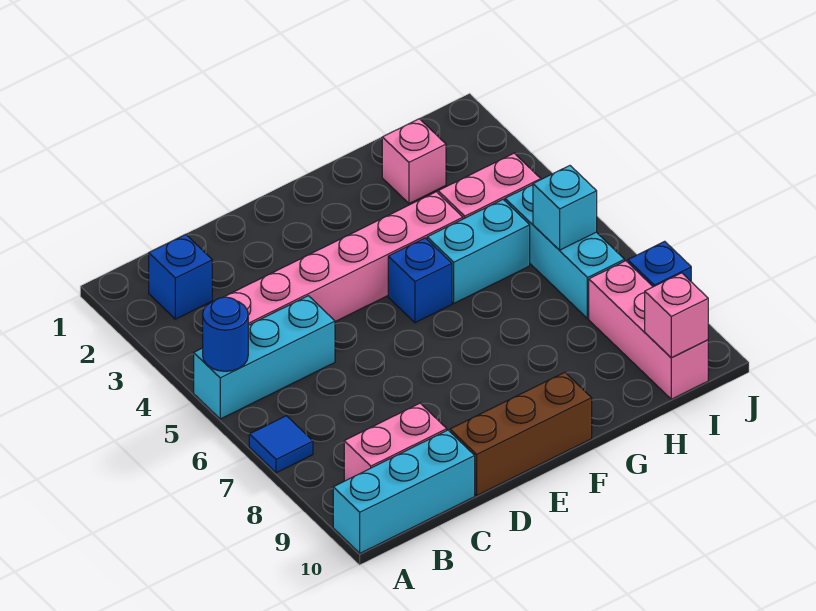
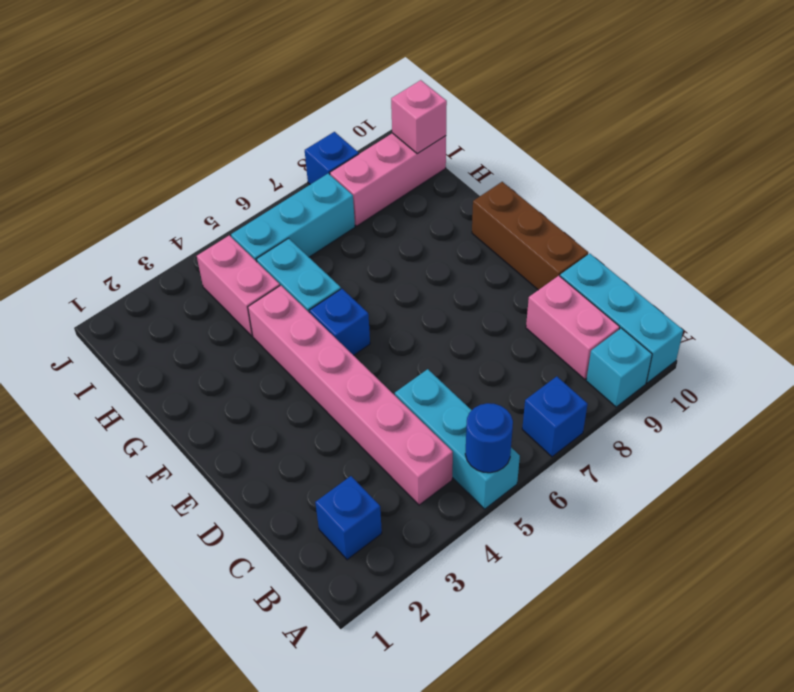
blue tile A7 level 1 -> blue brick A7 level 1
pink brick H2 level 1 -> none
cyan brick I6 level 2 -> cyan brick A9 level 1

